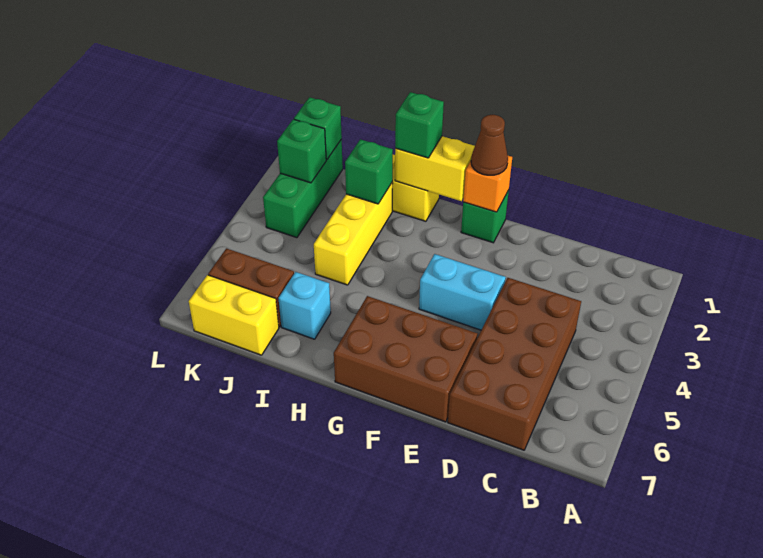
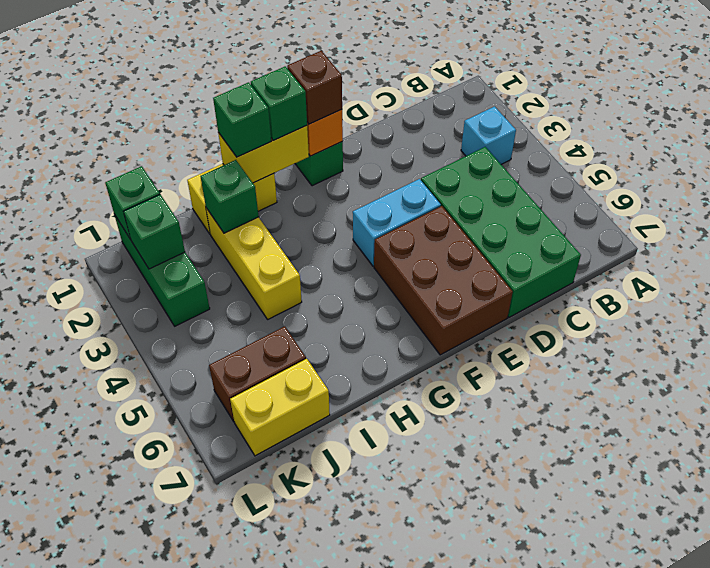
brown brick C4:D7 level 1 -> green brick C4:D7 level 1
brown brick E6:G7 level 1 -> brown brick E5:F7 level 1
brown cone F1 level 3 -> brown brick F1 level 3
none -> green brick G1 level 3
cyan brick I6 level 1 -> cyan brick B3 level 1

